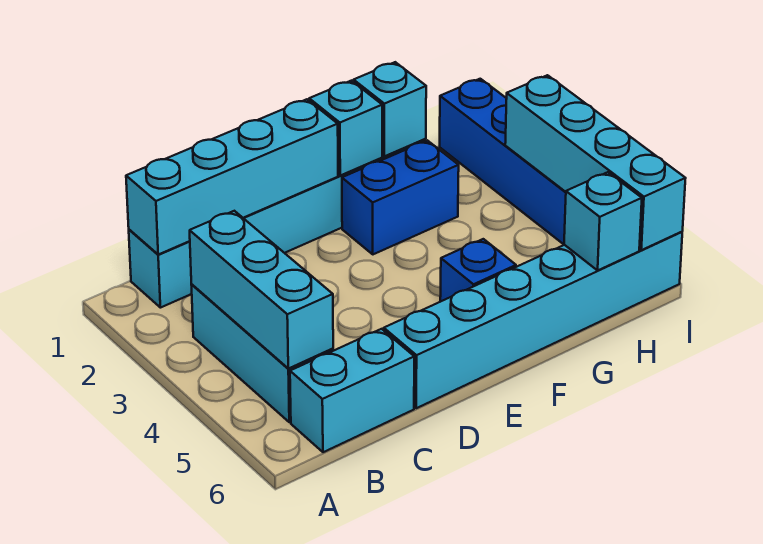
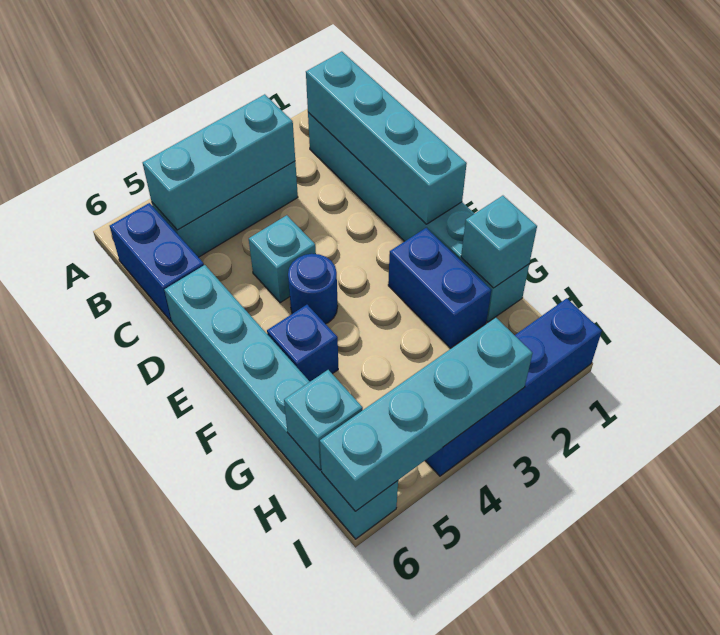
cyan brick B6:C6 level 1 -> blue brick B6:C6 level 1
none -> blue round brick E4 level 1
cyan brick F1 level 2 -> cyan brick D4 level 1

